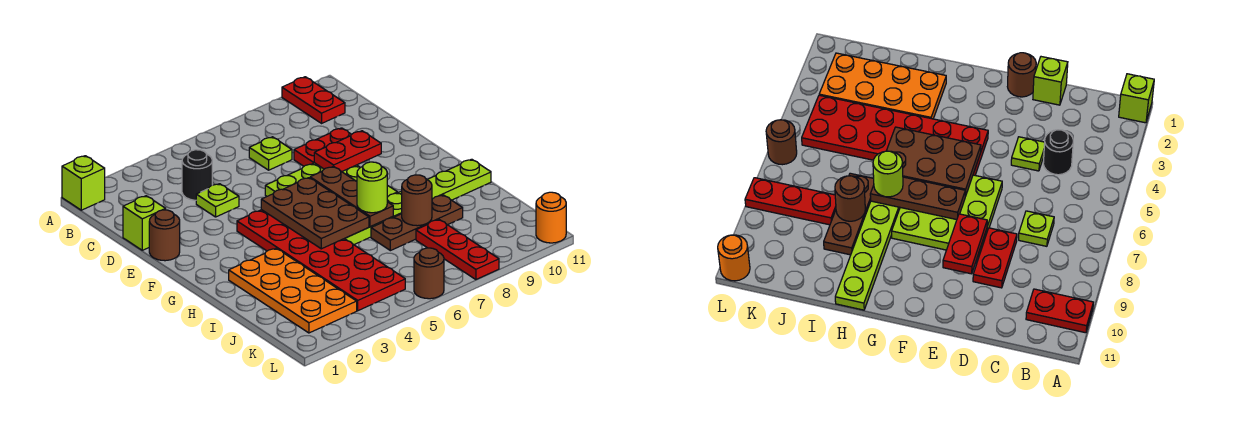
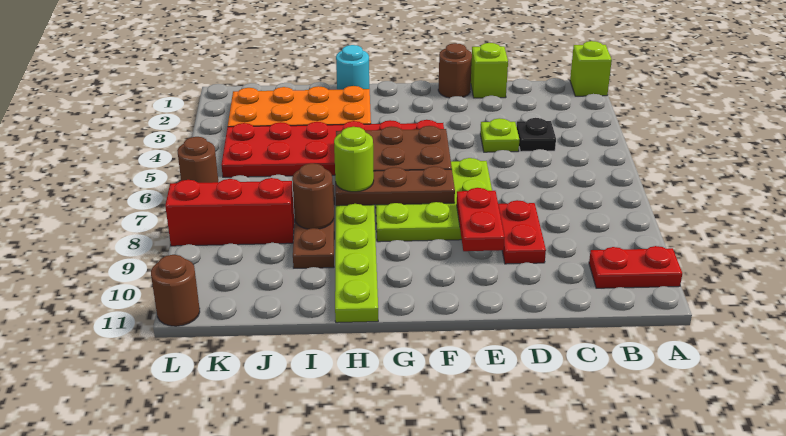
black round brick C4 level 1 -> black plate C4 level 1
lime plate C7 level 1 -> none
none -> cyan round brick H1 level 1
red plate J8:L8 level 1 -> red brick J8:L8 level 1
orange round brick L11 level 1 -> brown round brick L11 level 1

